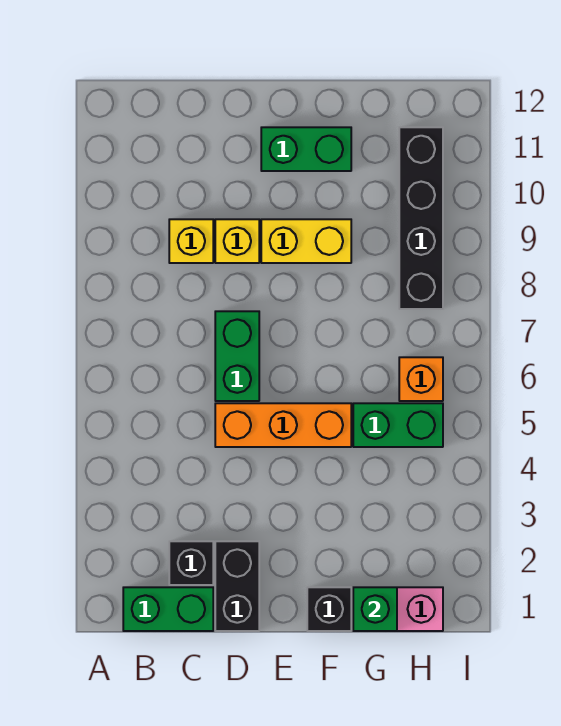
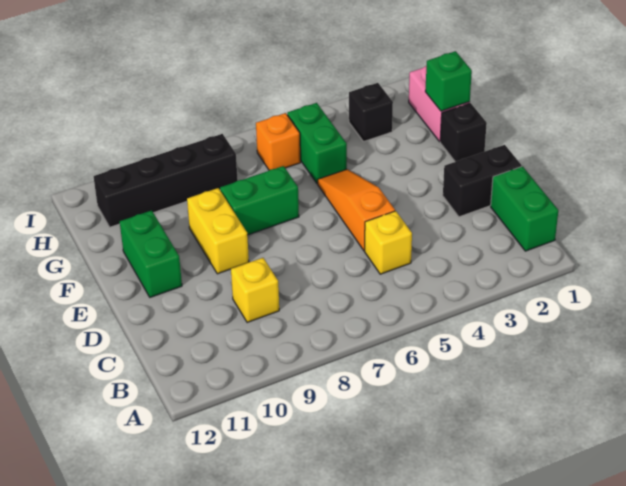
black brick C2 level 1 -> black brick H3 level 1
orange brick D5:F5 level 1 -> orange slope D5:F5 level 1 top D
green brick D6:D7 level 1 -> green brick F7:F8 level 1
yellow brick D9 level 1 -> yellow brick C5 level 1

